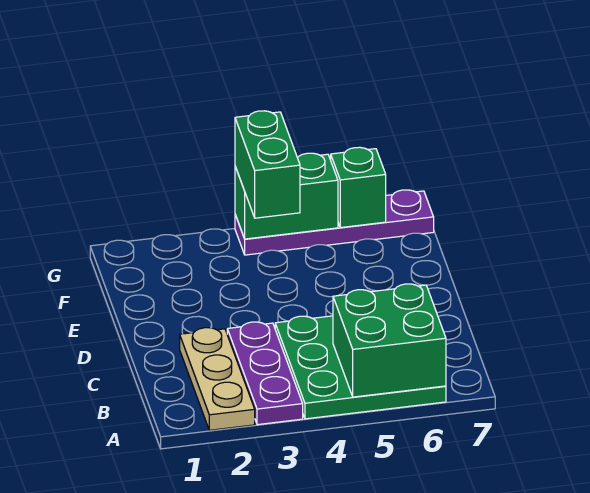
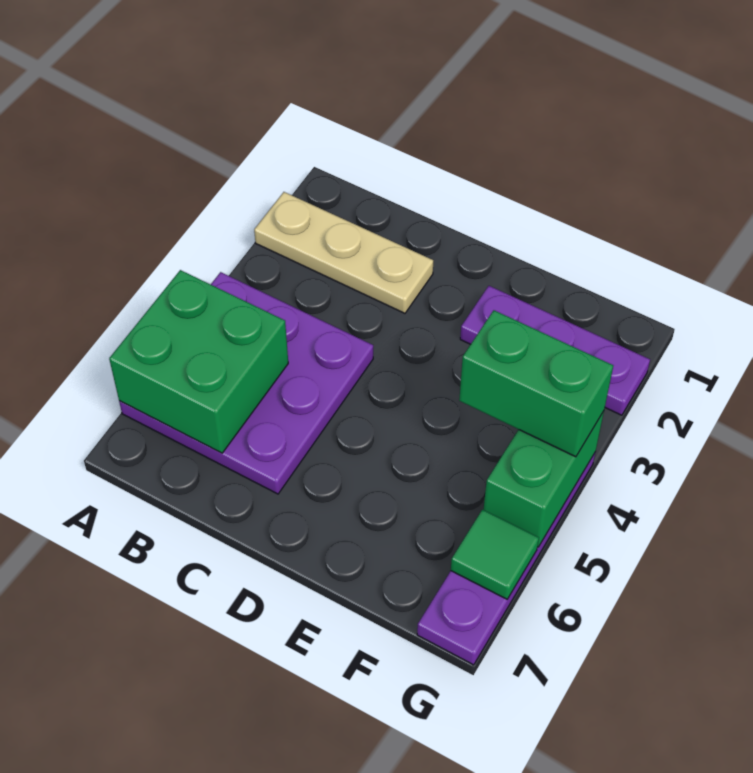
purple plate A3:C3 level 1 -> purple plate E2:G2 level 1
green plate A4:C6 level 1 -> purple plate A4:C6 level 1
green brick G6 level 2 -> green tile G6 level 2

